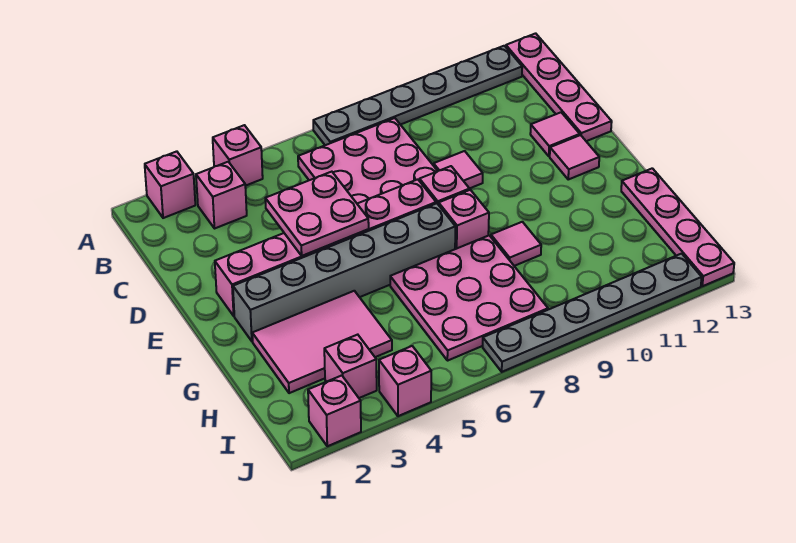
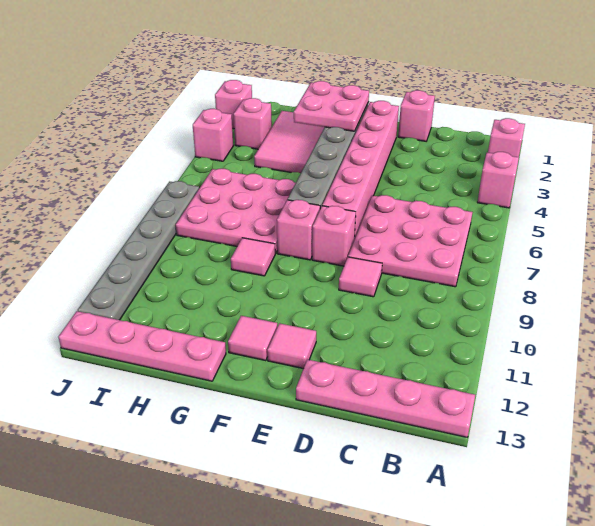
grey plate A7:A12 level 1 -> none
pink brick B3 level 1 -> pink brick D1 level 1
pink plate D4:E5 level 2 -> pink plate F2:G3 level 2
pink tile D12 level 1 -> pink tile F12 level 1

